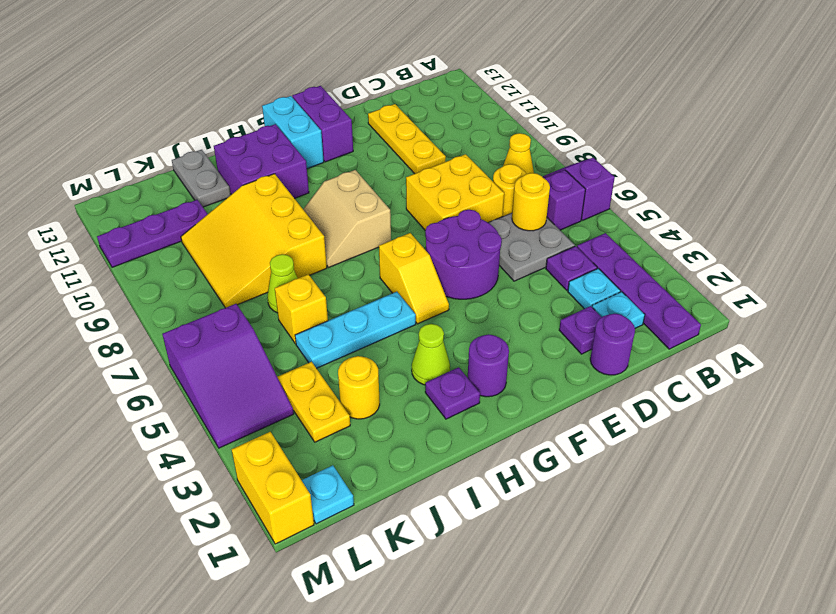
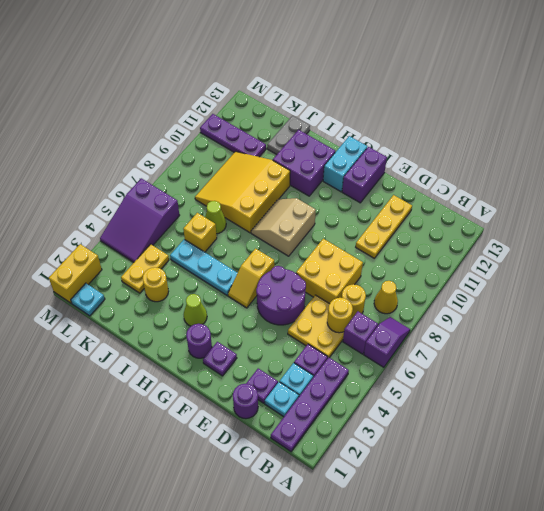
grey plate C5:D6 level 1 -> yellow plate C5:D6 level 1
purple plate H2 level 1 -> purple plate F2 level 1

